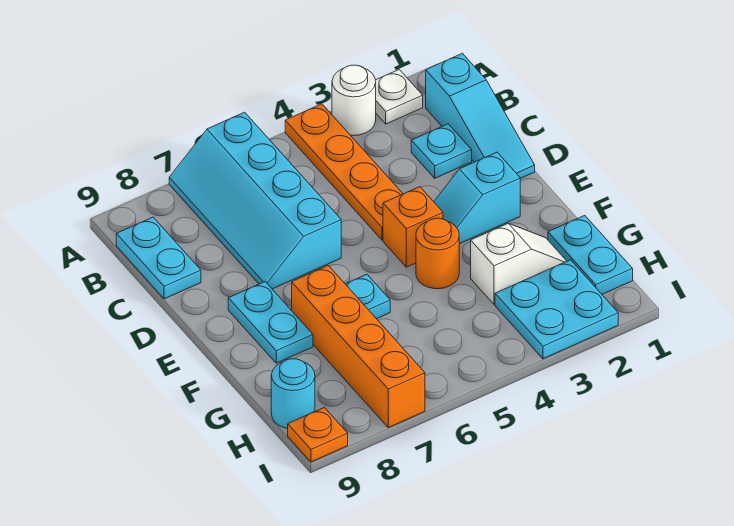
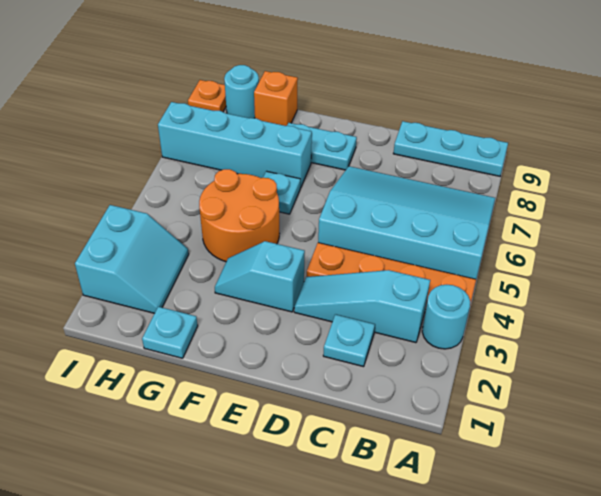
white plate A2 level 1 -> none
white round brick A3 level 1 -> cyan round brick A3 level 1
cyan slope A6:D7 level 1 top 6 -> cyan slope A5:D7 level 1 top 5
cyan slope B1:D1 level 1 top B -> cyan slope B3:D3 level 1 top B
cyan plate B9:C9 level 1 -> cyan plate A9:C9 level 1
cyan slope E2:E3 level 1 top 2 -> cyan slope E3:F3 level 1 top E
orange brick E4 level 1 -> orange brick G9 level 1
orange round brick F4 level 1 -> orange round brick F4:G5 level 1
orange brick F7:I7 level 1 -> cyan brick F7:I7 level 1
cyan plate G1:H1 level 1 -> cyan plate G1 level 1
white slope G2:G3 level 1 top 3 -> none
cyan plate H2:I3 level 1 -> cyan slope H2:I3 level 1 top I

